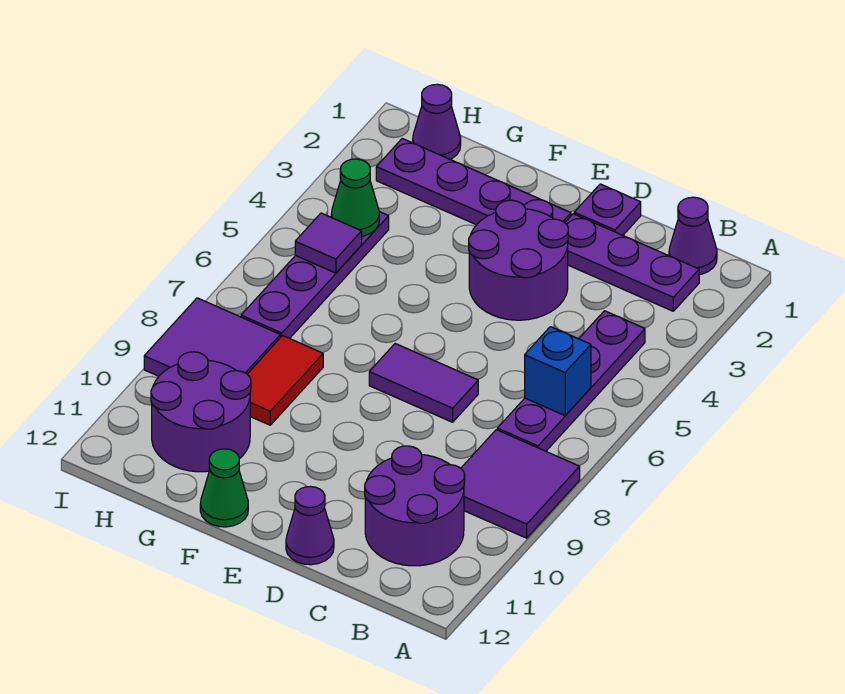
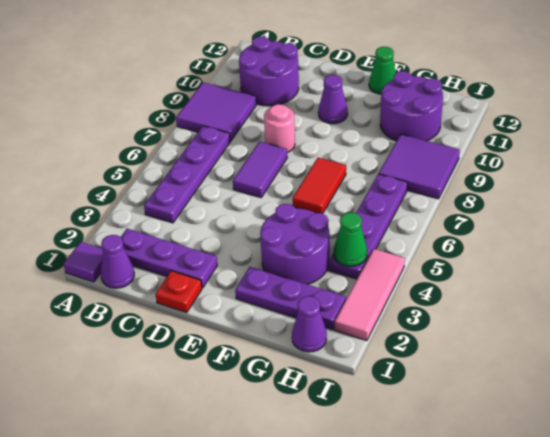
blue brick B6 level 2 -> none
purple plate D1 level 1 -> red plate D1 level 1
purple round brick D3:E4 level 1 -> purple round brick F3:G4 level 1
purple tile D7:E7 level 1 -> purple tile D6:D7 level 1
none -> pink round brick D8 level 1
purple cone D12 level 1 -> purple cone E10 level 1
purple plate E2:H2 level 1 -> purple plate F2:H2 level 1
red tile G8:G9 level 1 -> red tile F6:F7 level 1
purple tile H5 level 2 -> purple tile A1 level 1
none -> pink tile I2:I4 level 1

